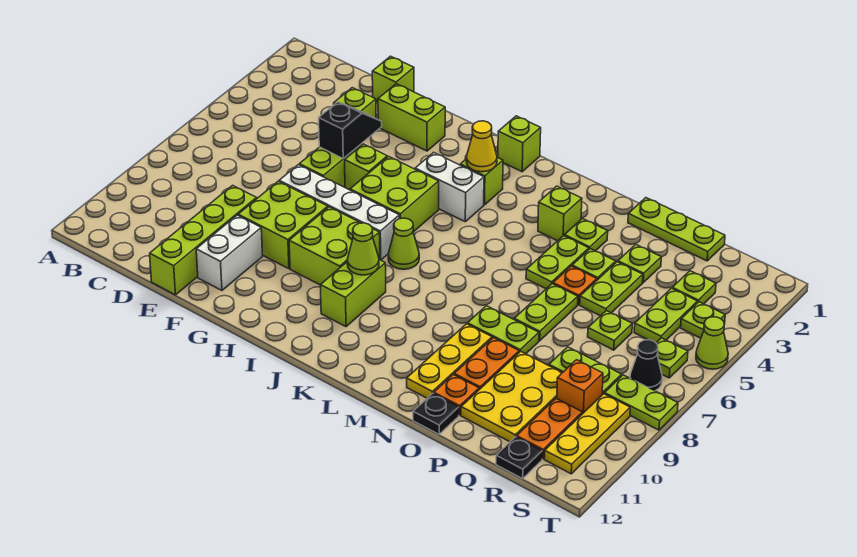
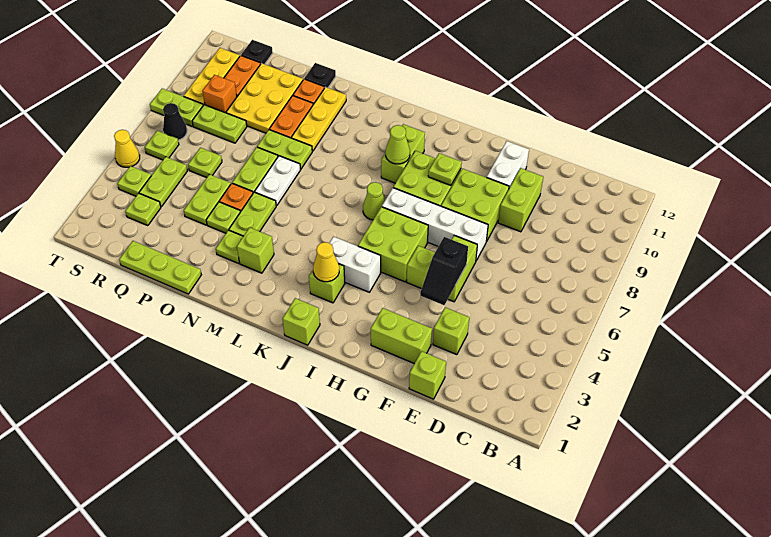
lime brick E9:E12 level 1 -> lime brick E9:E10 level 1
none -> white plate N6:N7 level 1
lime plate P3 level 1 -> lime plate H9 level 2
lime cone T5 level 1 -> yellow cone T5 level 1

